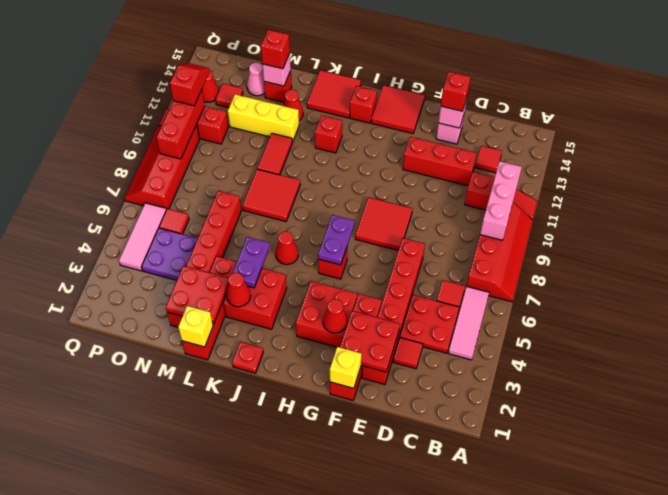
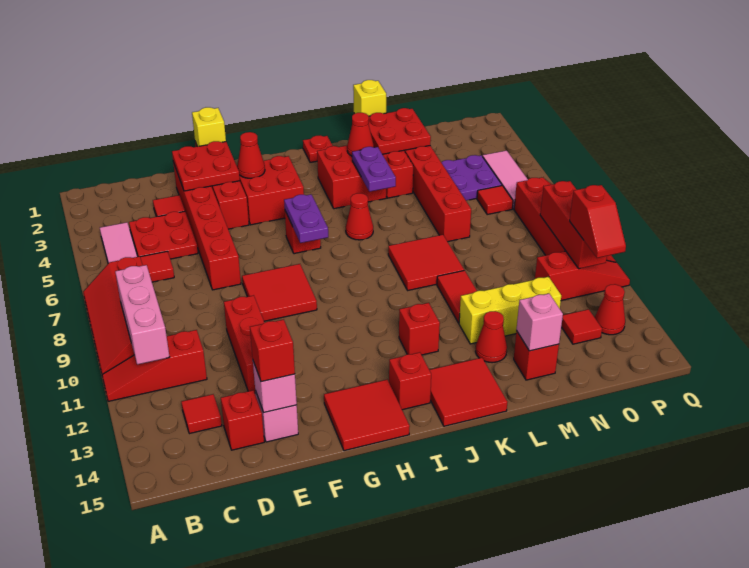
red brick D12:F12 level 1 -> red brick E10:E12 level 1
red brick M14 level 3 -> red brick D14 level 1
pink cone N14 level 1 -> none

